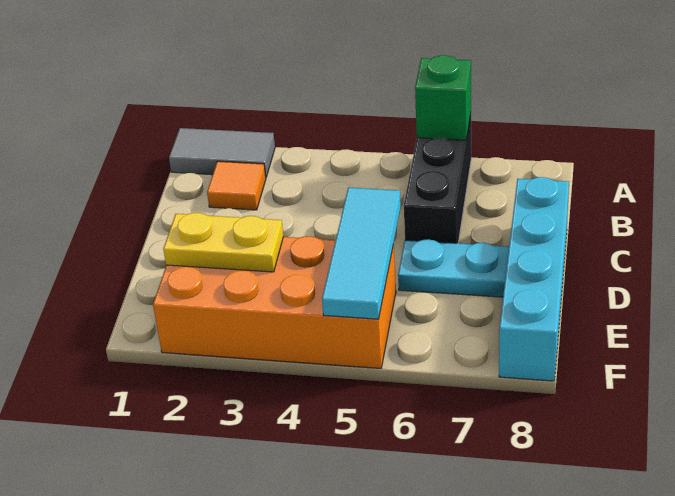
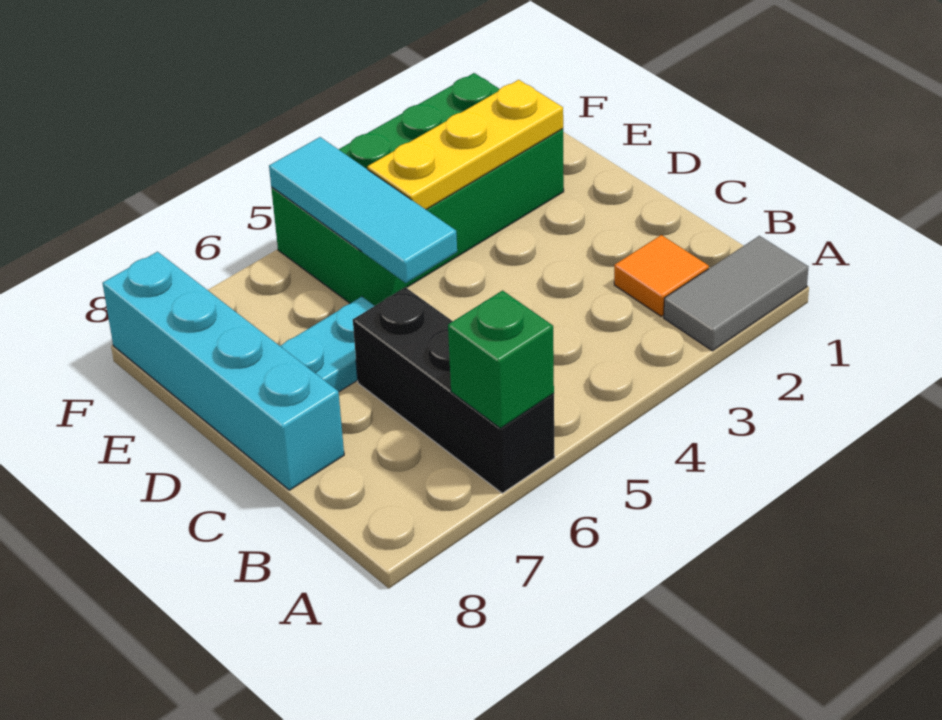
orange brick E2:F5 level 1 -> green brick E2:F5 level 1
yellow plate E2:E3 level 2 -> yellow plate E2:E4 level 2

